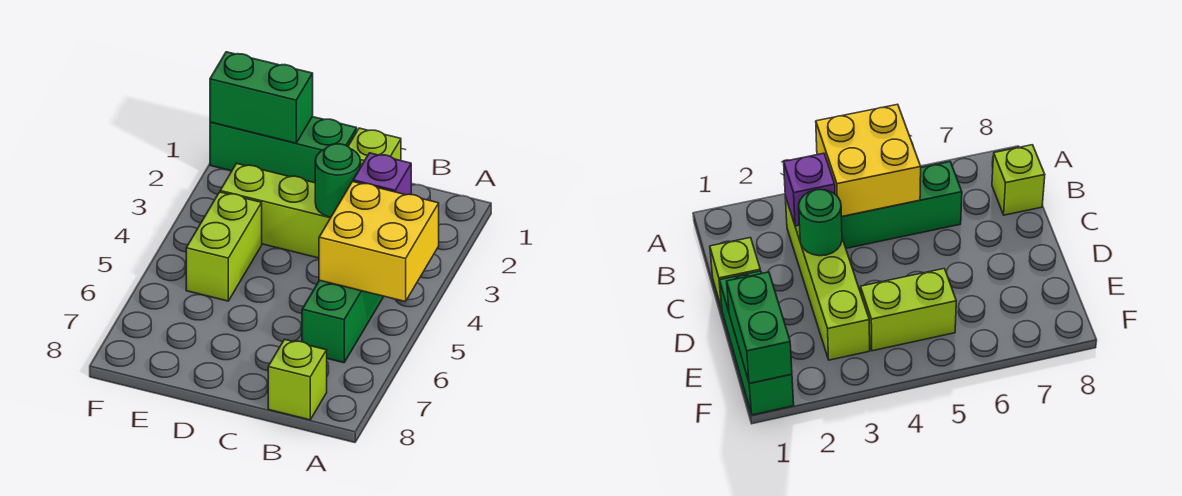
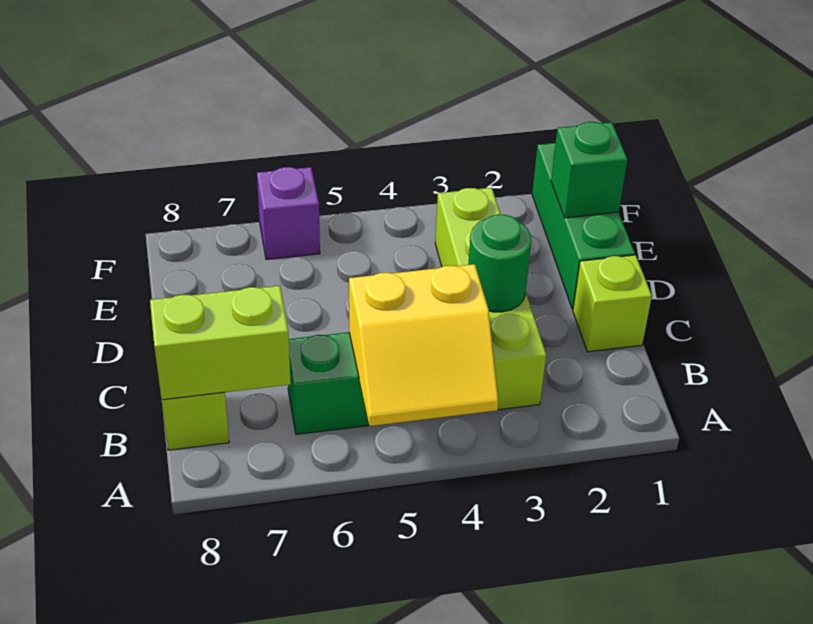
yellow brick A4:B5 level 2 -> yellow slope A4:B5 level 2 top B
purple brick B3 level 2 -> purple brick F6 level 1
green brick E1:F1 level 2 -> green brick E1 level 2
lime brick E4:E5 level 1 -> lime brick B7:B8 level 2

